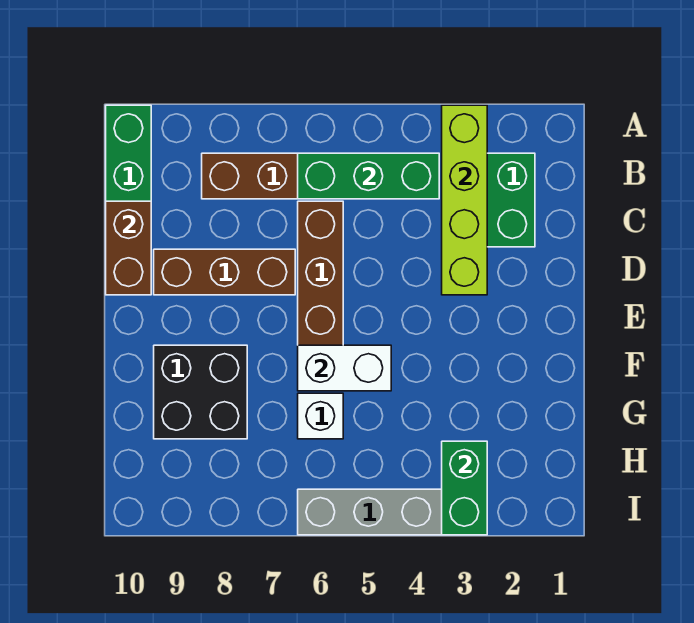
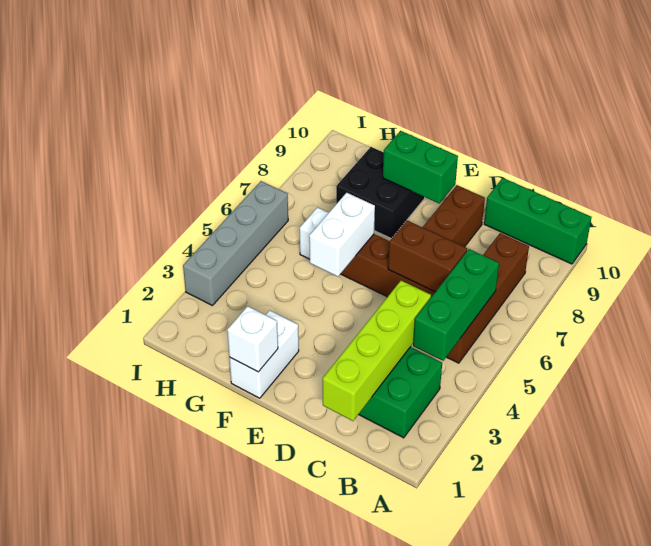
lime brick A3:D3 level 2 -> lime brick C1:C4 level 2
brown brick C10:D10 level 2 -> brown brick C6:D6 level 2
none -> white brick F1:F2 level 1
none -> white brick F1 level 2
green brick H3:I3 level 2 -> green brick E9:F9 level 2

